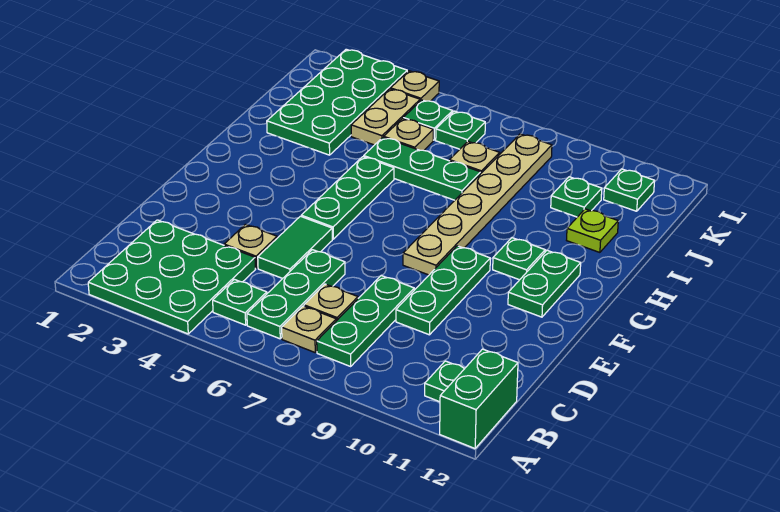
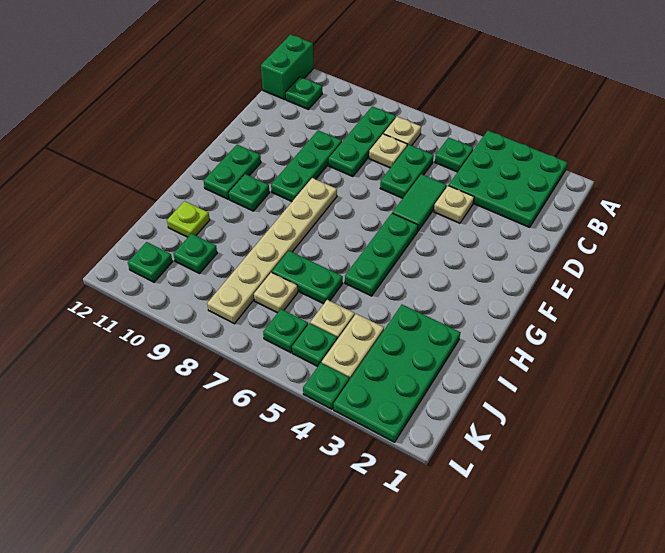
green plate B6:D6 level 1 -> green plate C6:D6 level 1
green plate I5:I7 level 1 -> green plate I6:I7 level 1
tan plate L4 level 1 -> green plate L4 level 1

